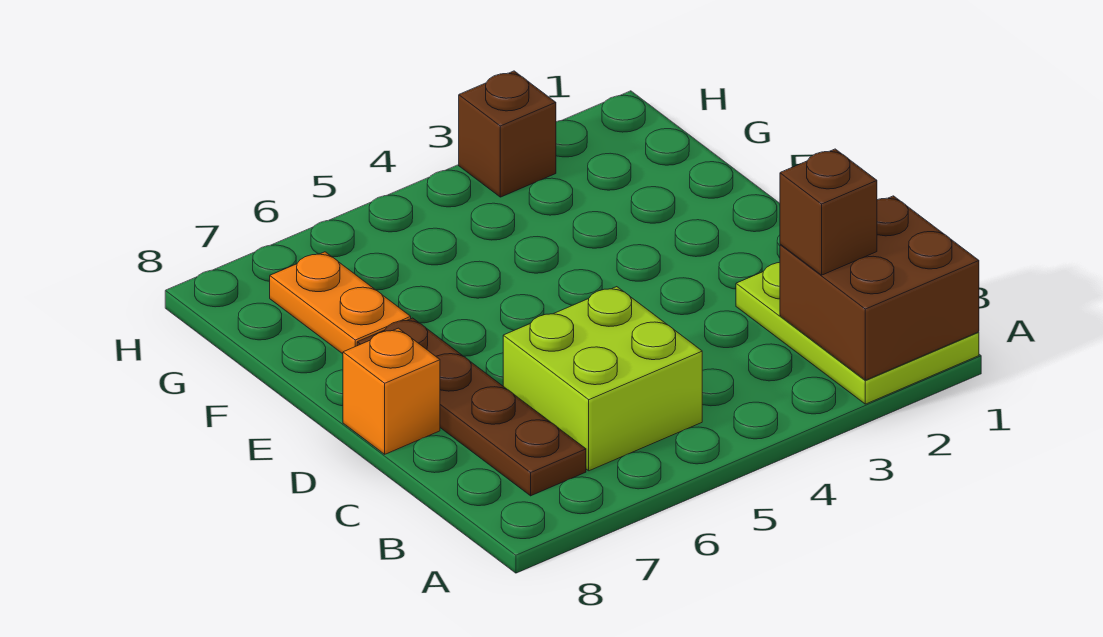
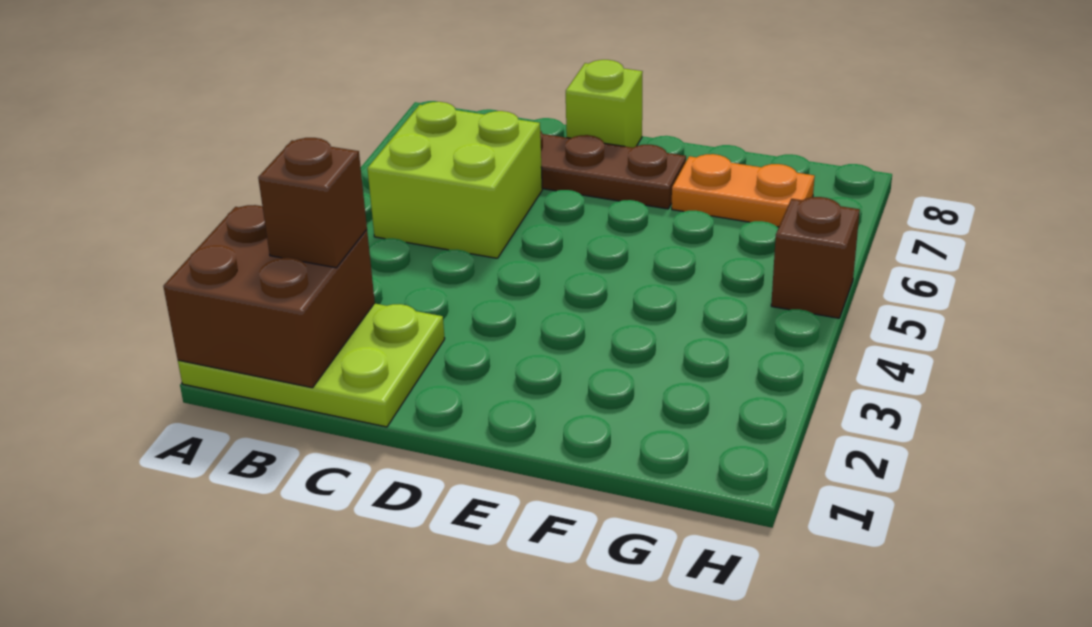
orange brick D8 level 1 -> lime brick D8 level 1
brown brick H3 level 1 -> brown brick H5 level 1

